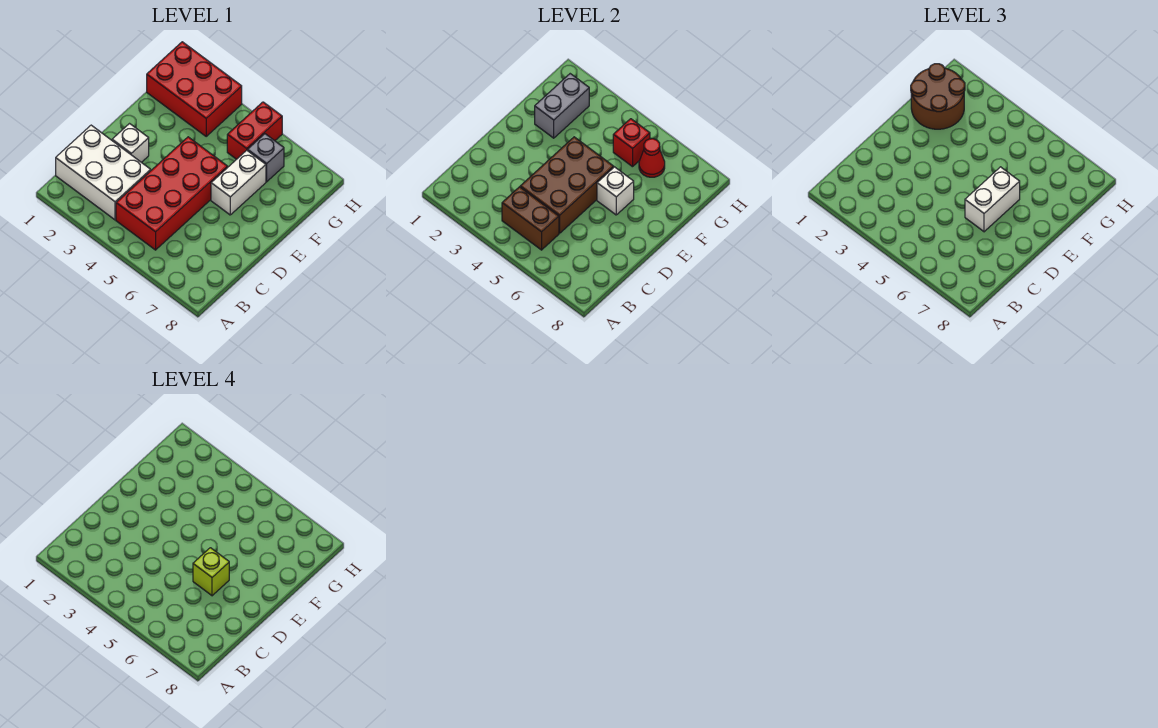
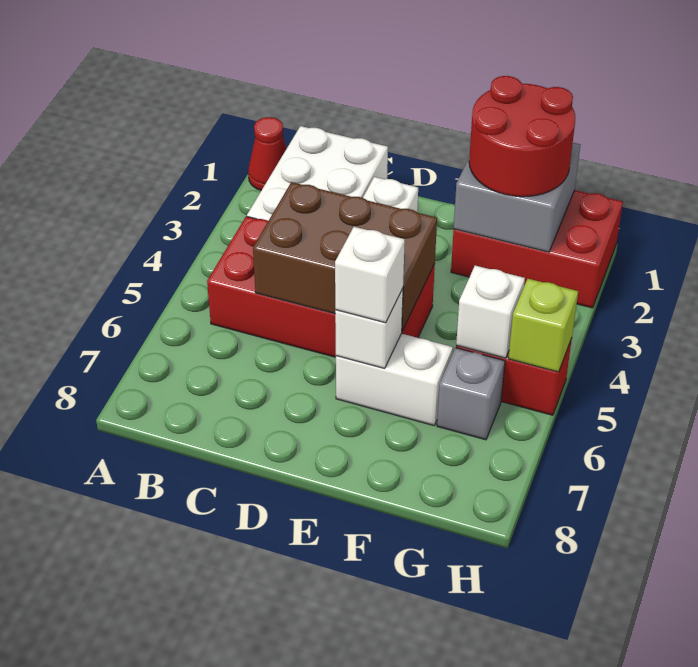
brown brick B4:B5 level 2 -> none
white brick D6:E6 level 3 -> white brick E6 level 3
lime brick D6 level 4 -> lime brick H5 level 2
brown round brick F1:G2 level 3 -> red round brick F1:G2 level 3
grey brick F2:G2 level 2 -> grey brick F1:G2 level 2
red brick G1:H3 level 1 -> red brick F1:H2 level 1
red brick G5 level 2 -> white brick G5 level 2
red cone G6 level 2 -> red cone A1 level 1

